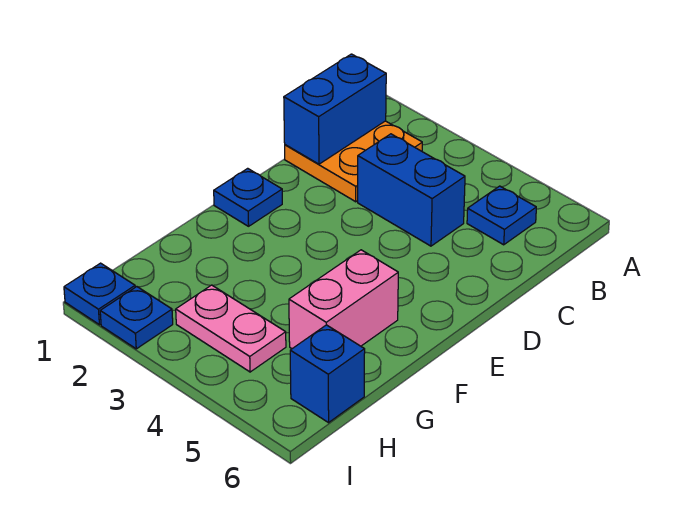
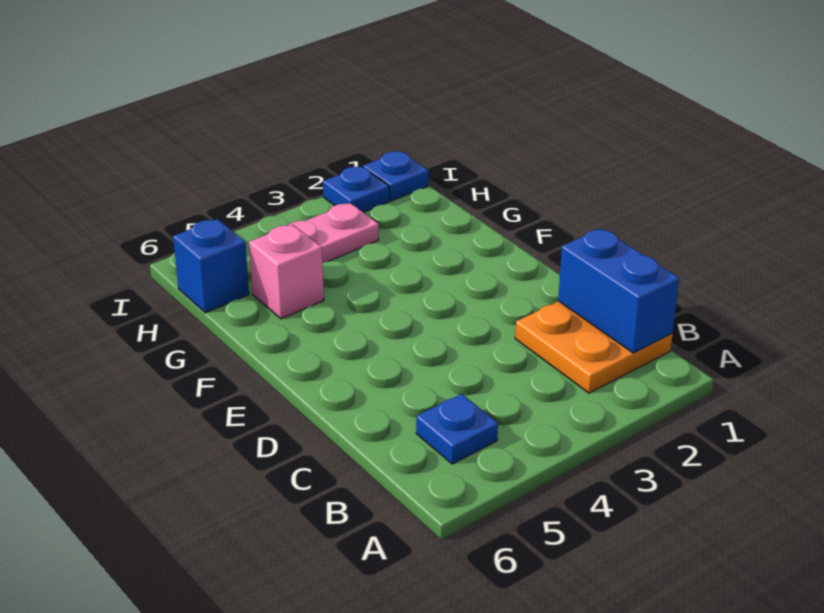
blue brick C3:C4 level 1 -> none
blue plate E1 level 1 -> none
pink brick F5:G5 level 1 -> pink brick G5 level 1

